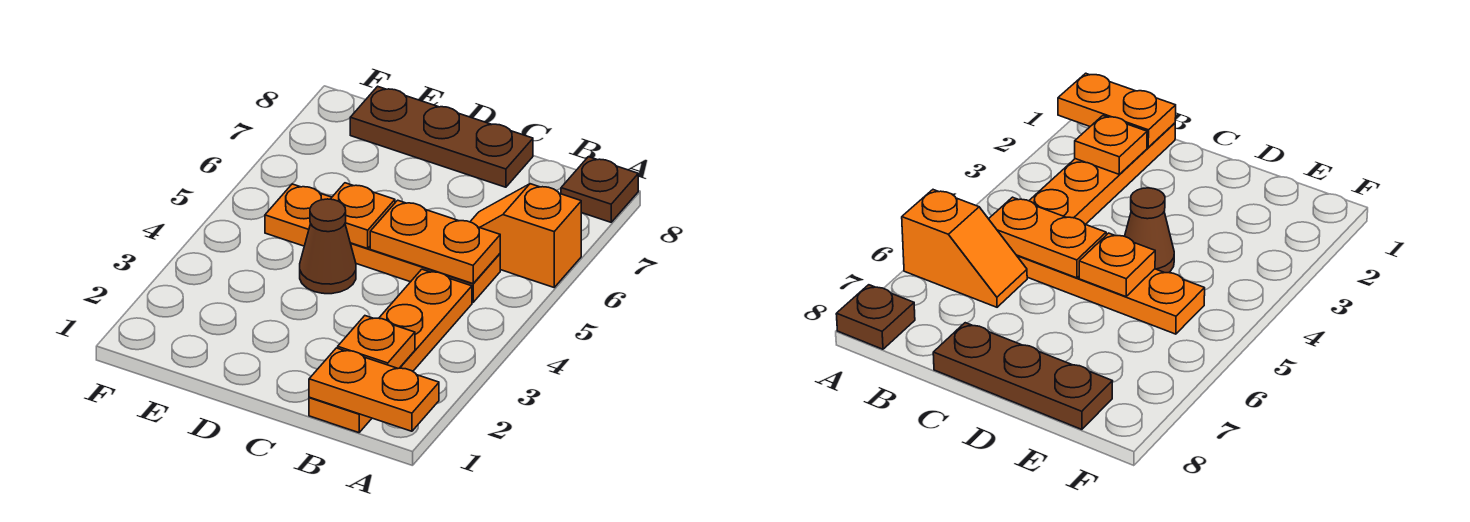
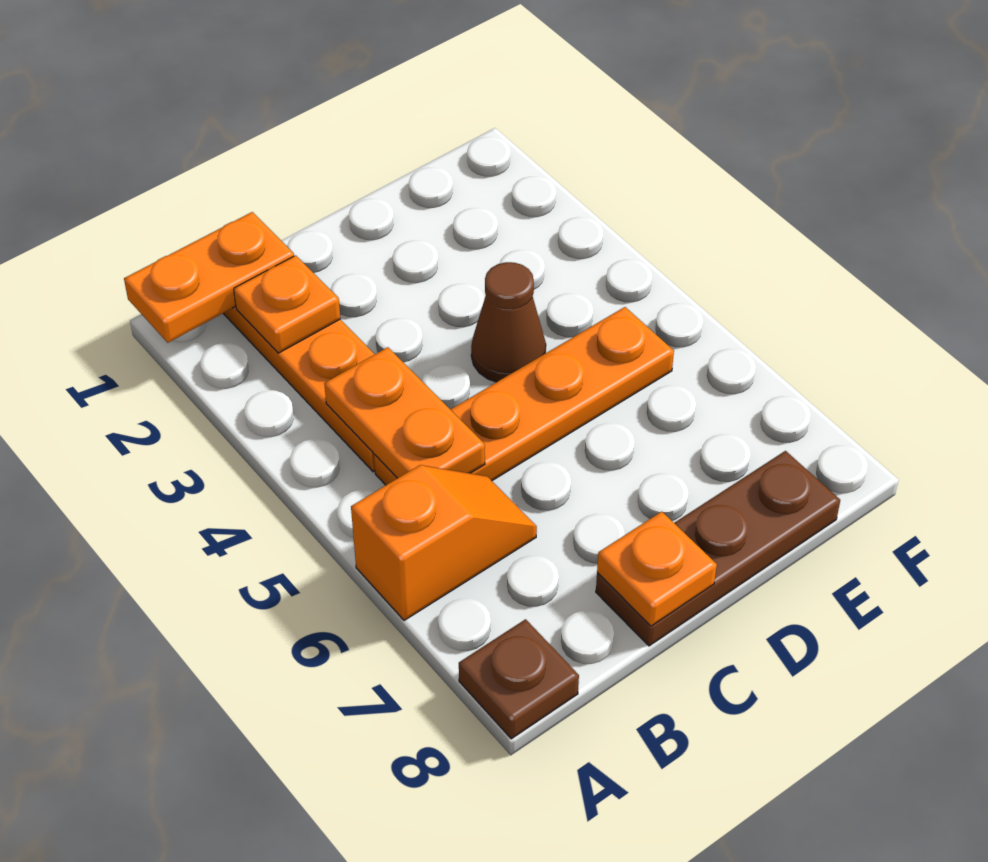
orange plate B5:C5 level 2 -> orange plate B4:B5 level 2
orange plate D5 level 2 -> orange plate C8 level 2

